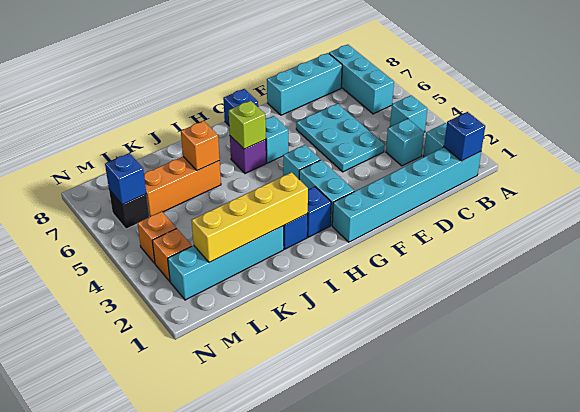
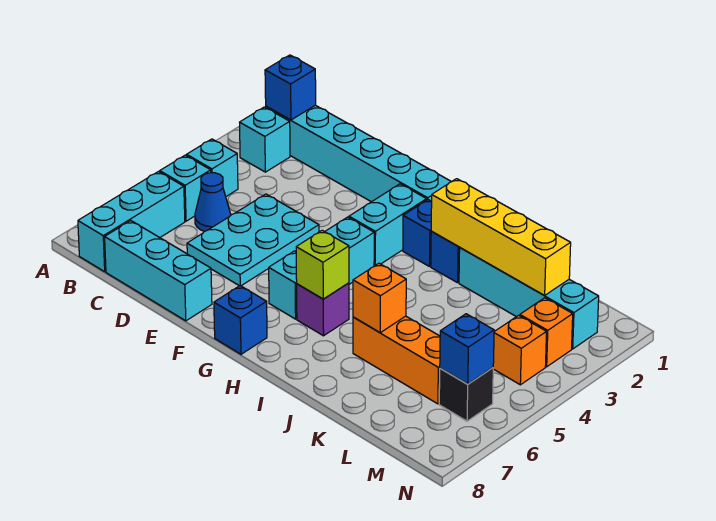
cyan brick C3 level 1 -> cyan brick B5 level 1
none -> blue cone C5 level 1

